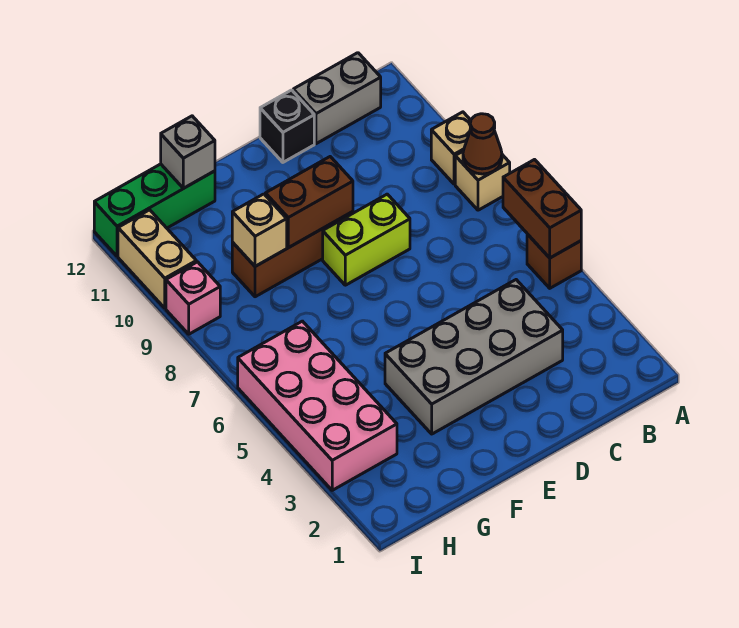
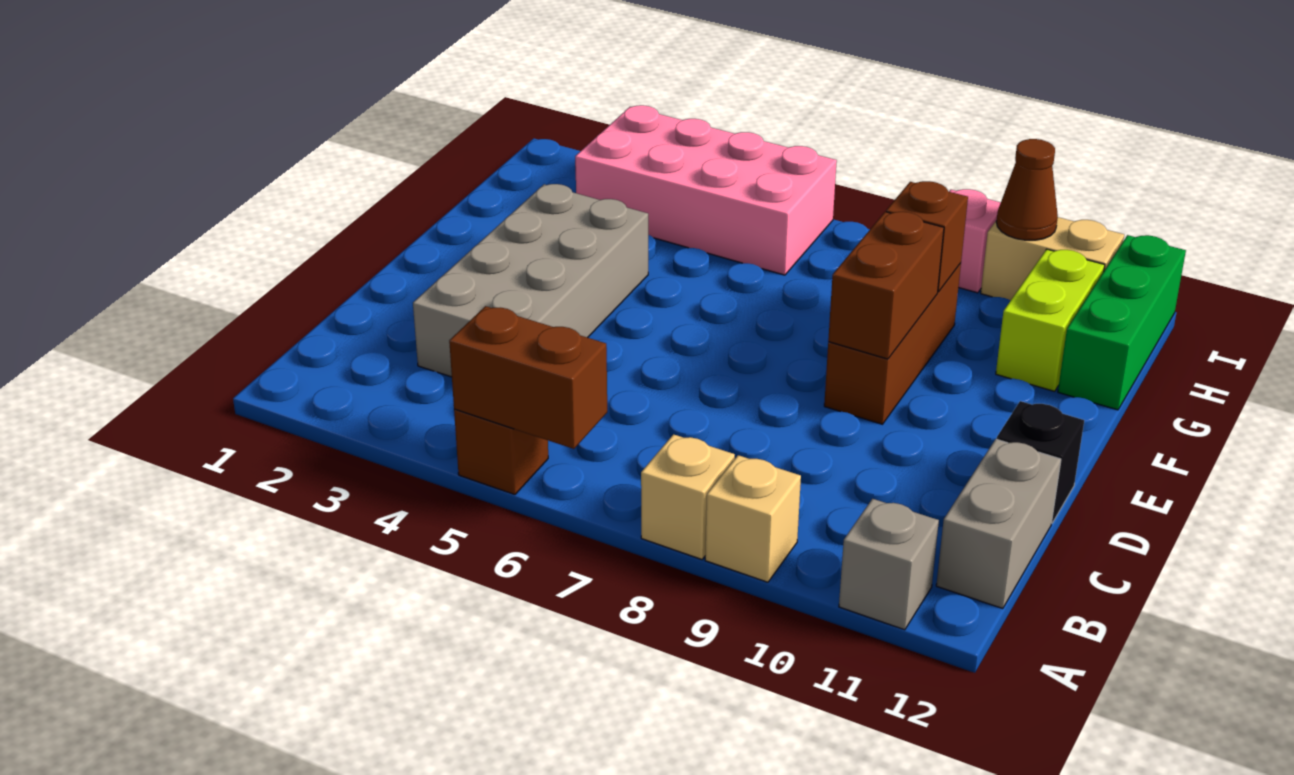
brown cone A8 level 2 -> brown cone I10 level 2
lime brick D8:E8 level 1 -> lime brick G11:H11 level 1
tan brick G9 level 2 -> brown brick G9 level 2
grey brick G12 level 2 -> grey brick A11 level 1

